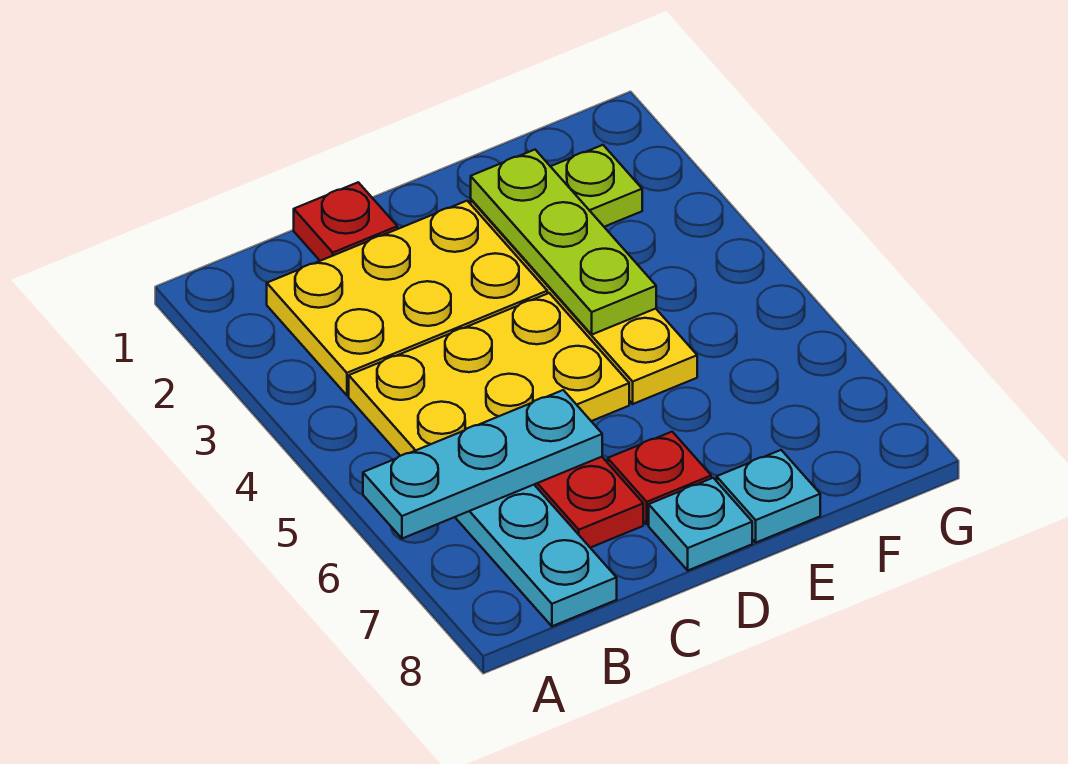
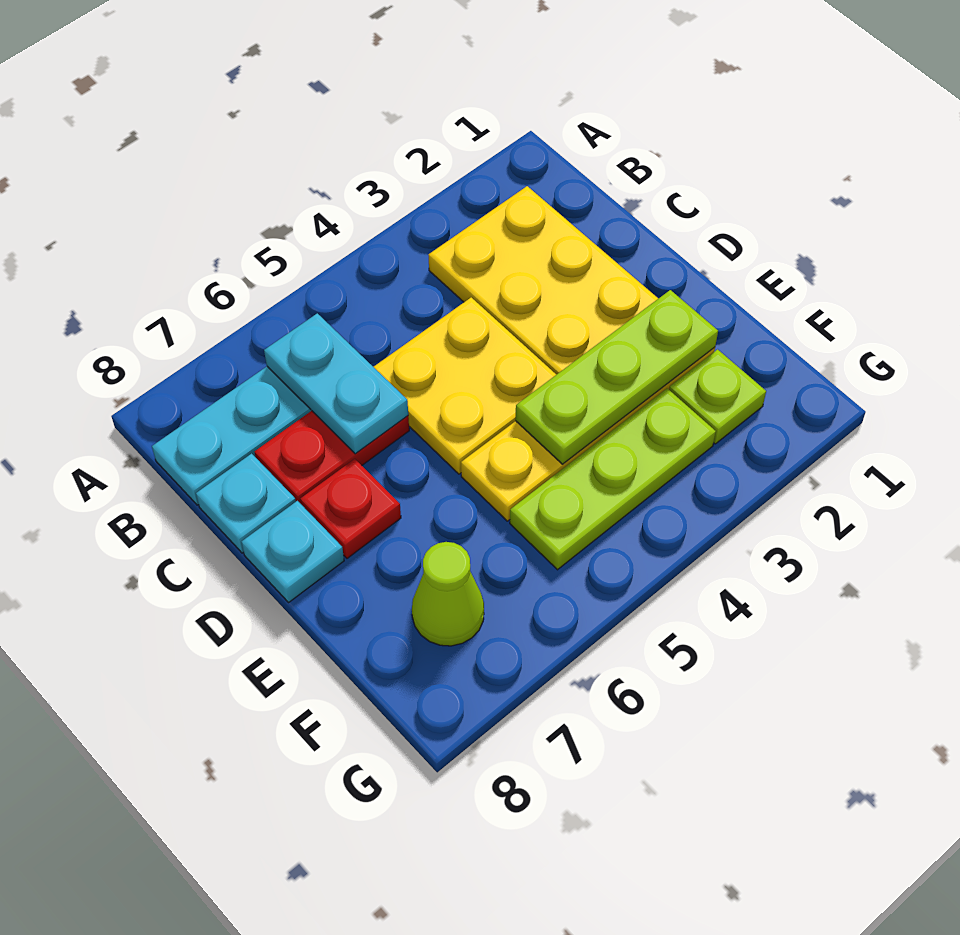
cyan plate A6:C6 level 2 -> cyan plate B6:C6 level 2
yellow plate B4:D5 level 1 -> yellow plate C4:D5 level 1
red plate C1 level 1 -> none
cyan plate E8 level 1 -> cyan plate C8 level 1
none -> lime plate F3:F5 level 1
none -> lime cone F7 level 1

